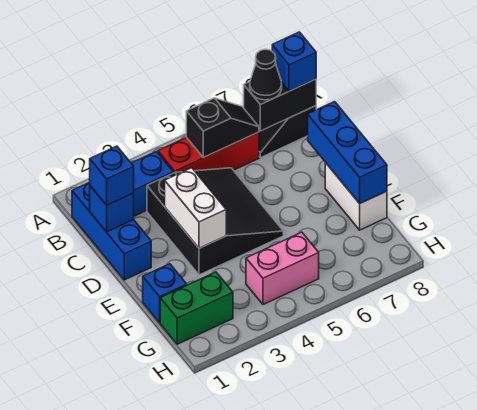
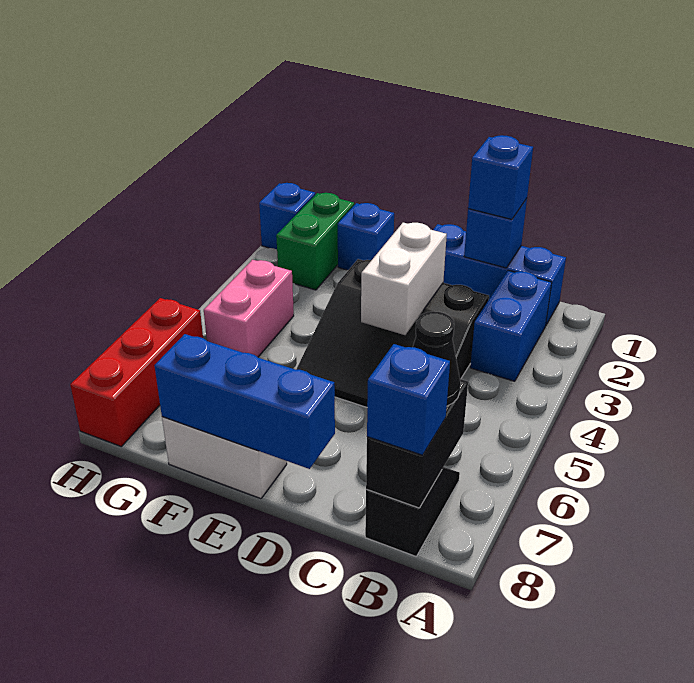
red brick B4:B6 level 1 -> red brick H6:H8 level 1
black slope B5:B6 level 2 top 5 -> none
white brick D3:E3 level 2 -> white brick D3:D4 level 2
none -> blue brick H1 level 1

